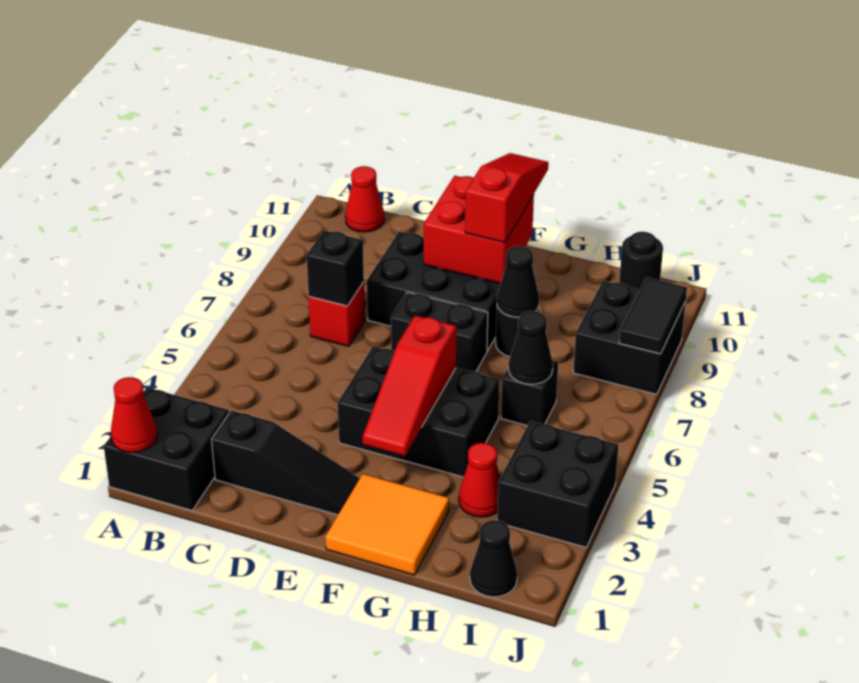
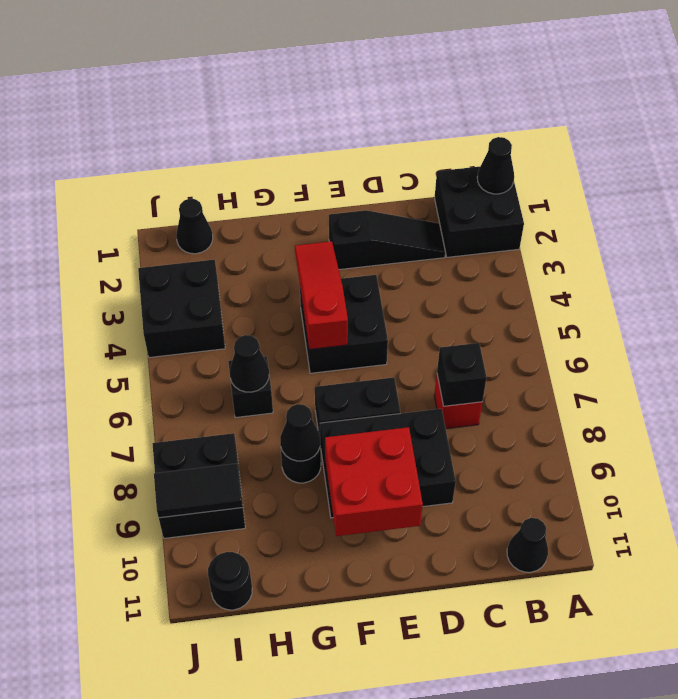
red cone A1 level 2 -> black cone A1 level 2
red cone B11 level 1 -> black cone B11 level 1
black slope C2:E2 level 1 top C -> black slope C2:E2 level 1 top E
black brick E4:G5 level 1 -> black brick E4:F5 level 1
orange tile F1:G2 level 1 -> none
red slope F9:F11 level 3 top 9 -> none
red cone H3 level 1 -> none
black tile J8:J9 level 2 -> black tile I9:J9 level 2

